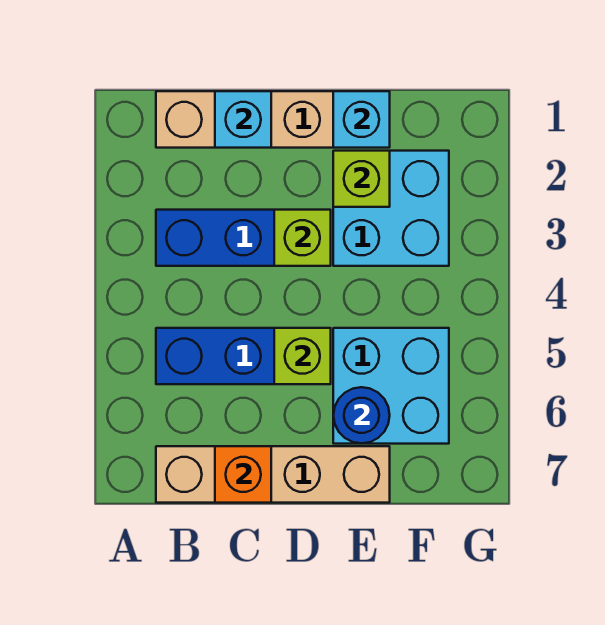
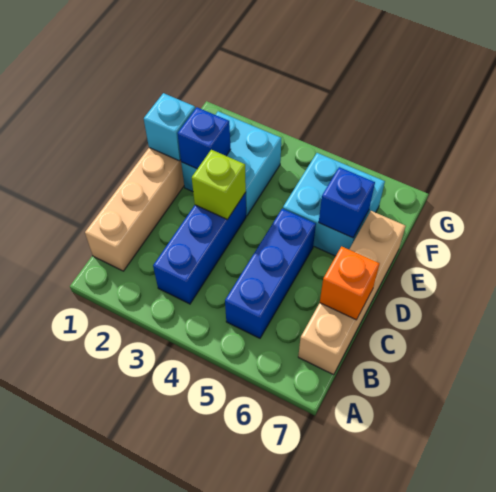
cyan brick C1 level 2 -> none
lime brick D5 level 2 -> none
lime brick E2 level 2 -> blue brick E2 level 2
blue round brick E6 level 2 -> blue brick E6 level 2

